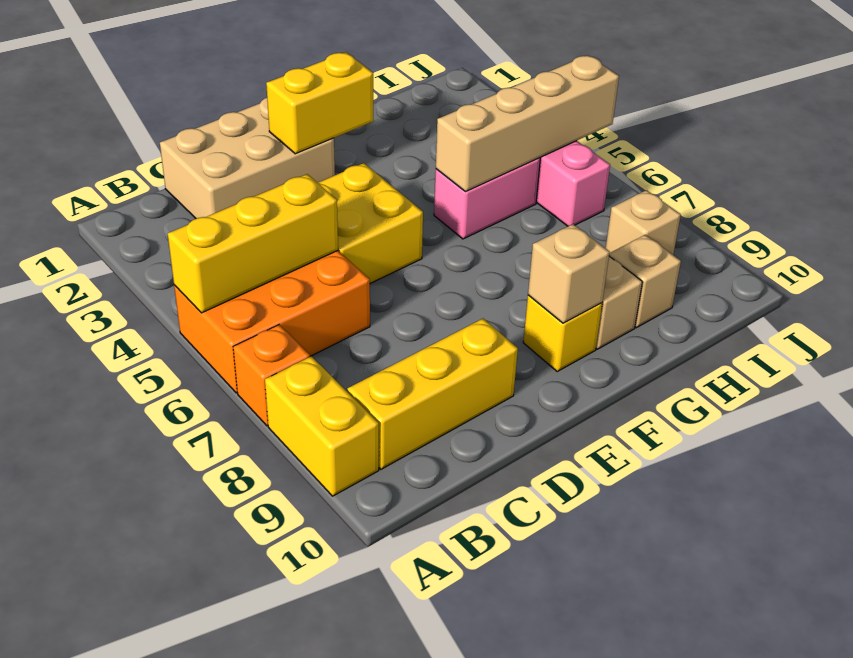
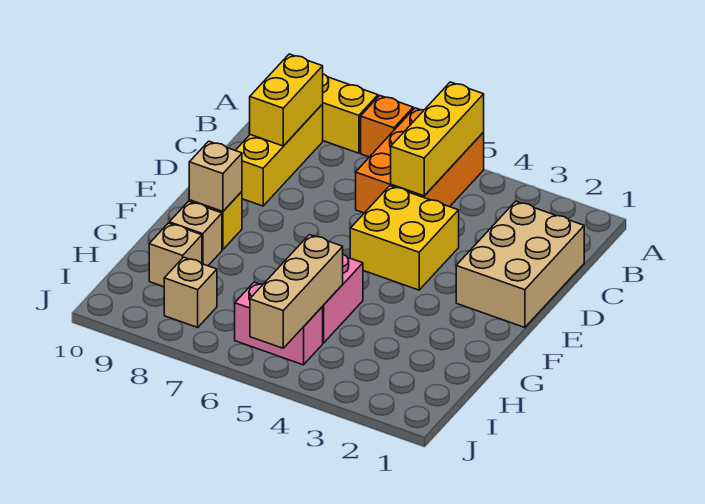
yellow brick E2:F2 level 2 -> yellow brick B9:C9 level 2
tan brick G5:J5 level 2 -> tan brick H5:J5 level 2

